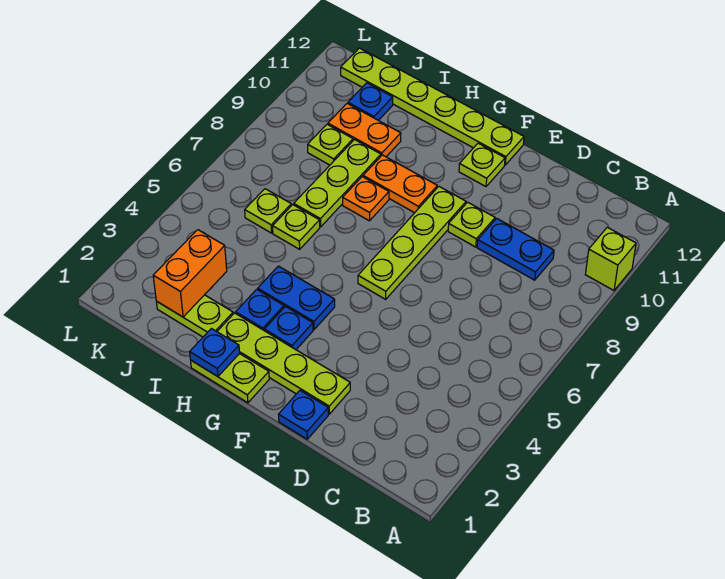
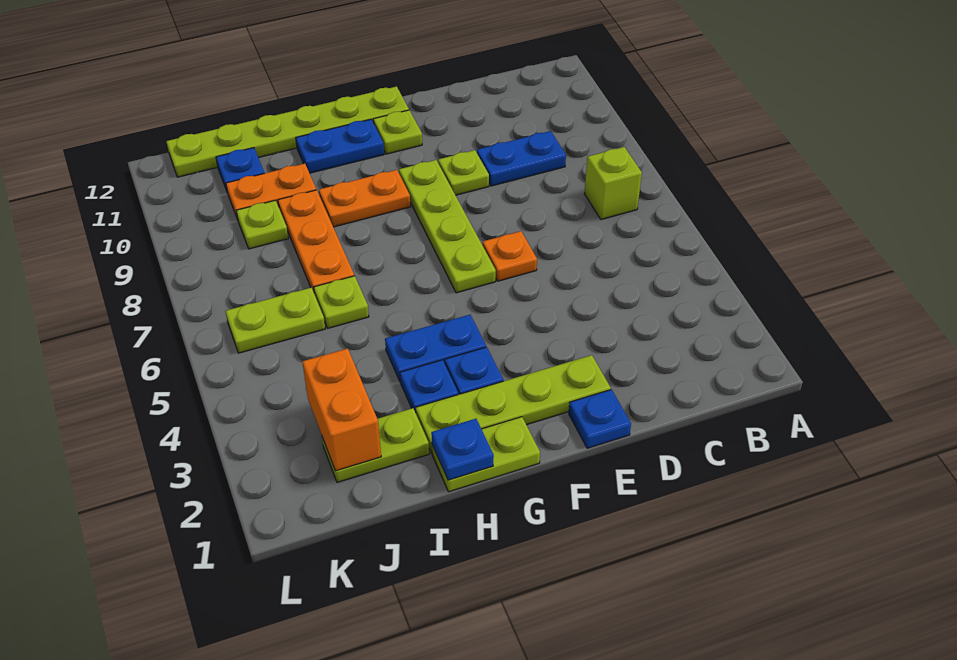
lime brick A10 level 1 -> lime brick B7 level 1
none -> blue plate G11:H11 level 1
orange plate H8 level 1 -> orange plate E6 level 1
lime plate I7:I9 level 1 -> orange plate I7:I9 level 1
lime plate J6 level 1 -> lime plate J6:K6 level 1

